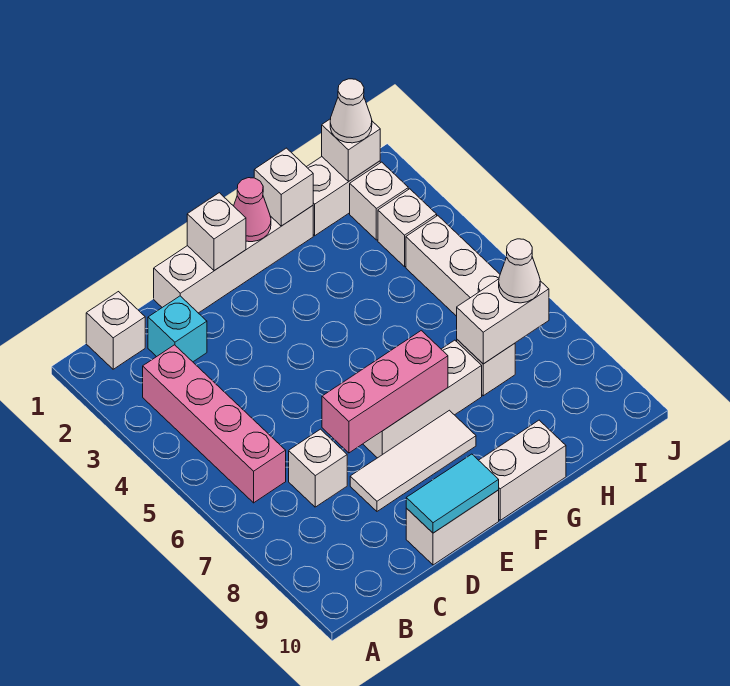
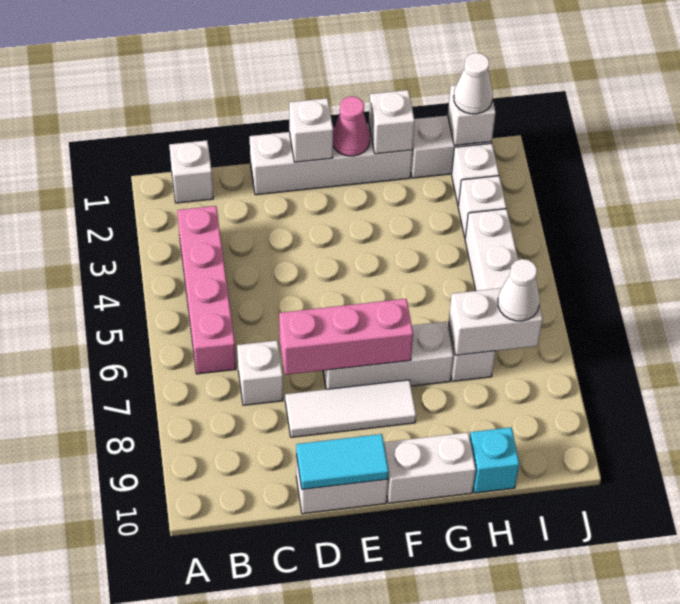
cyan brick C2 level 1 -> cyan brick H10 level 1

